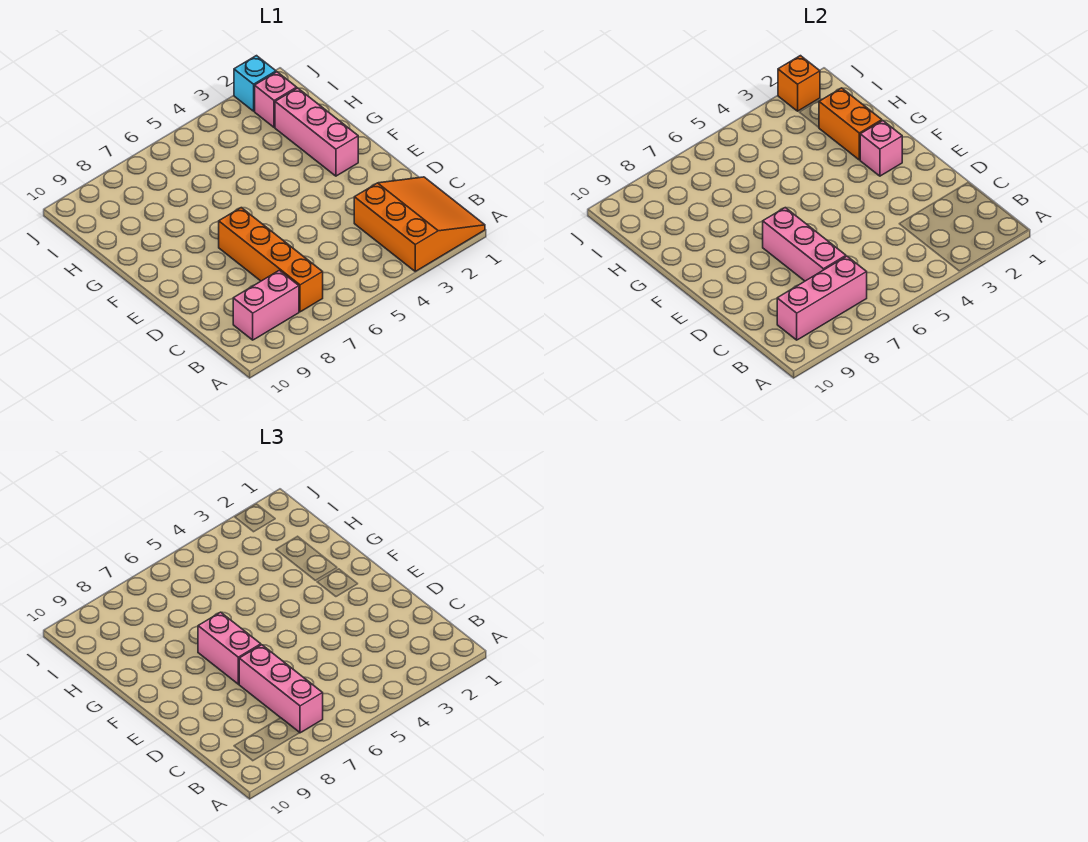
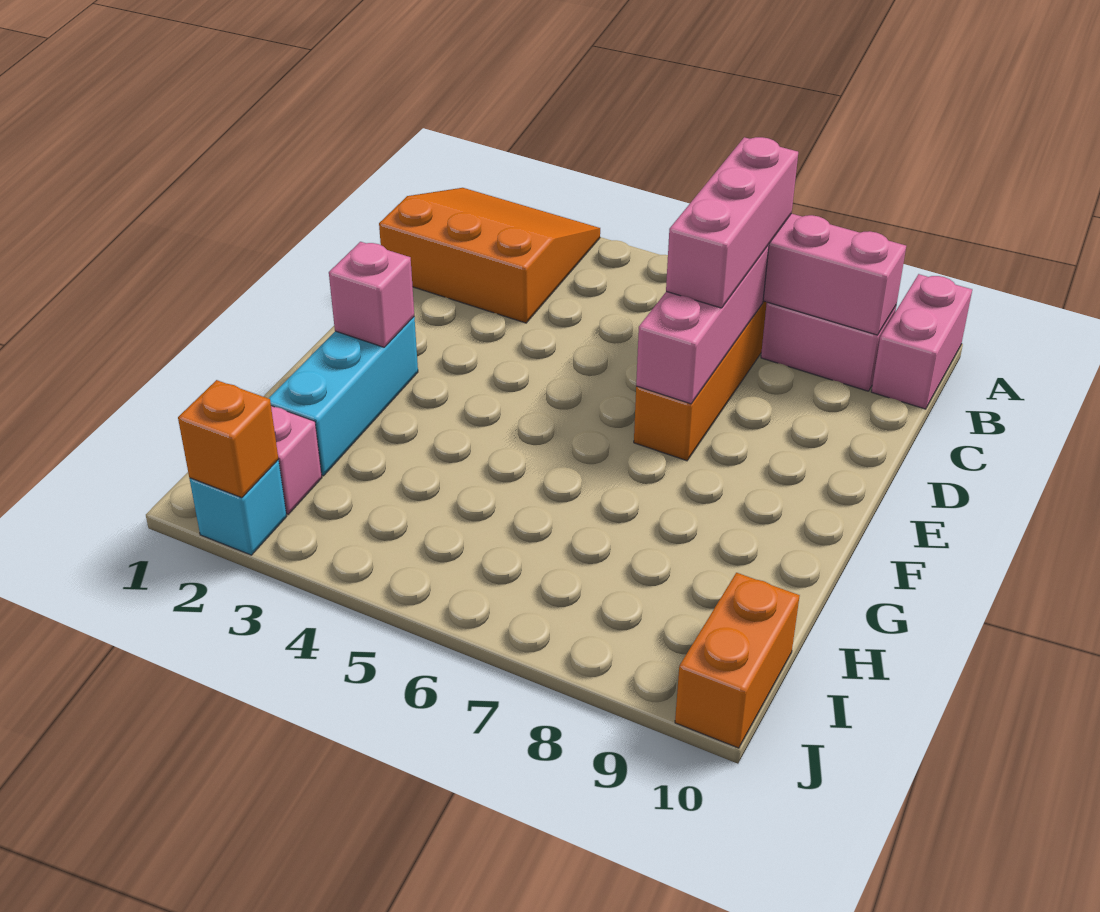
orange slope A1:C3 level 1 top 3 -> orange slope A1:C3 level 1 top C
pink brick E7:F7 level 3 -> pink brick A10:B10 level 1
pink brick F2:H2 level 1 -> cyan brick F2:H2 level 1
orange brick G2:H2 level 2 -> orange brick I10:J10 level 1

